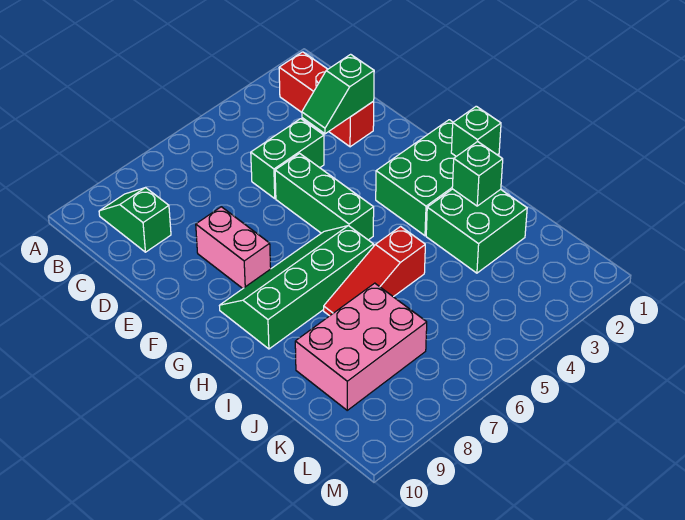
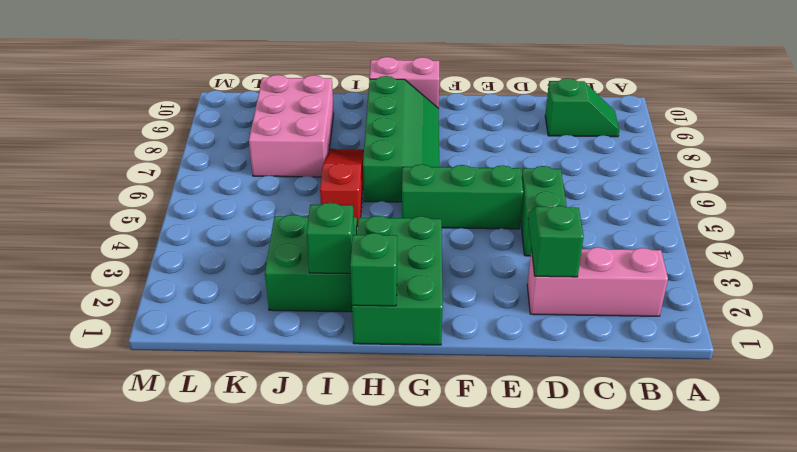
red brick B2:D2 level 1 -> pink brick B2:D2 level 1
pink brick E8:F8 level 1 -> pink brick G10:H10 level 1

